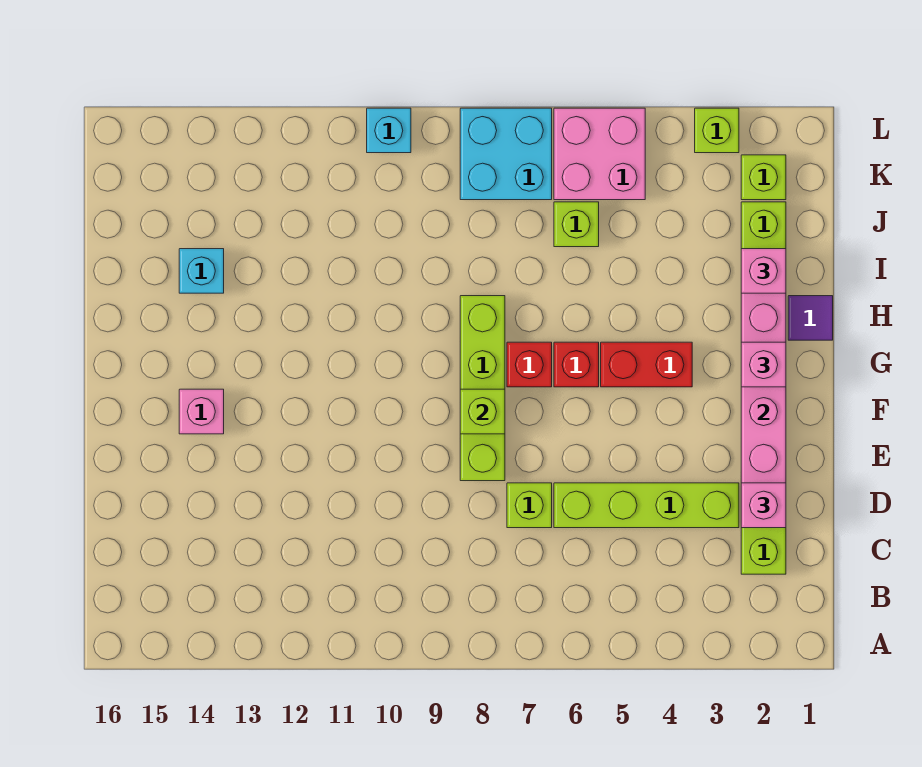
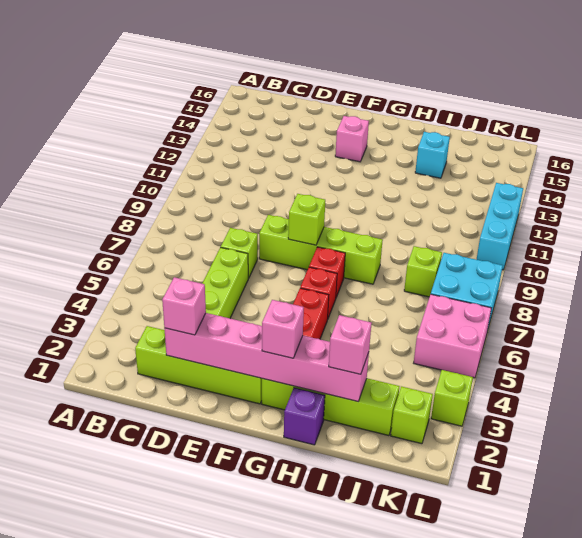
purple tile H1 level 1 -> purple brick H1 level 1
lime brick J6 level 1 -> lime brick J8 level 1
cyan brick L10 level 1 -> cyan brick L10:L12 level 1

